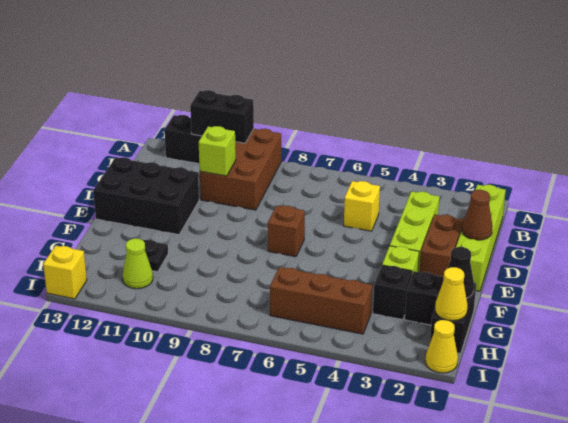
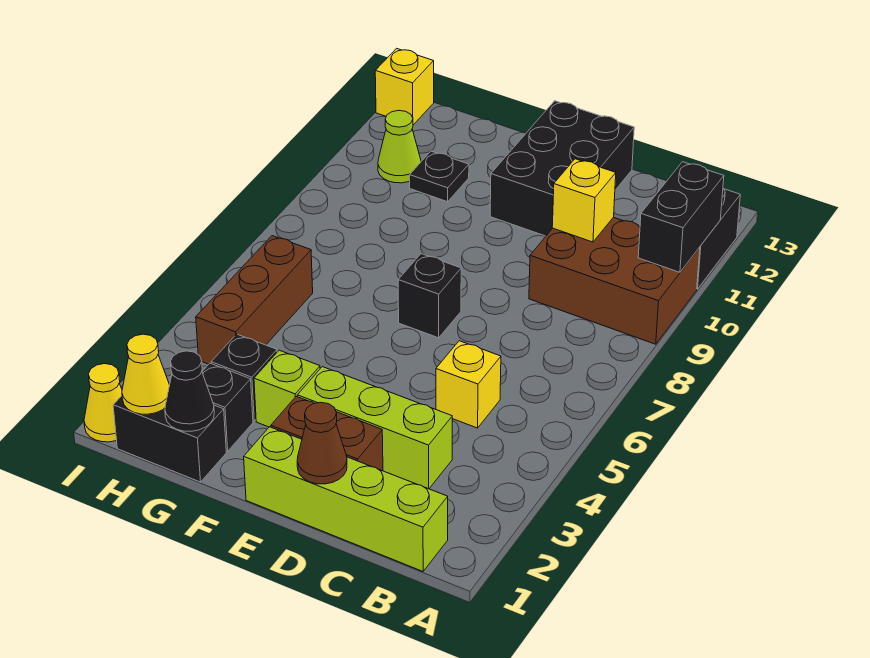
lime brick C10 level 2 -> yellow brick C10 level 2
brown brick E7 level 1 -> black brick E7 level 1

